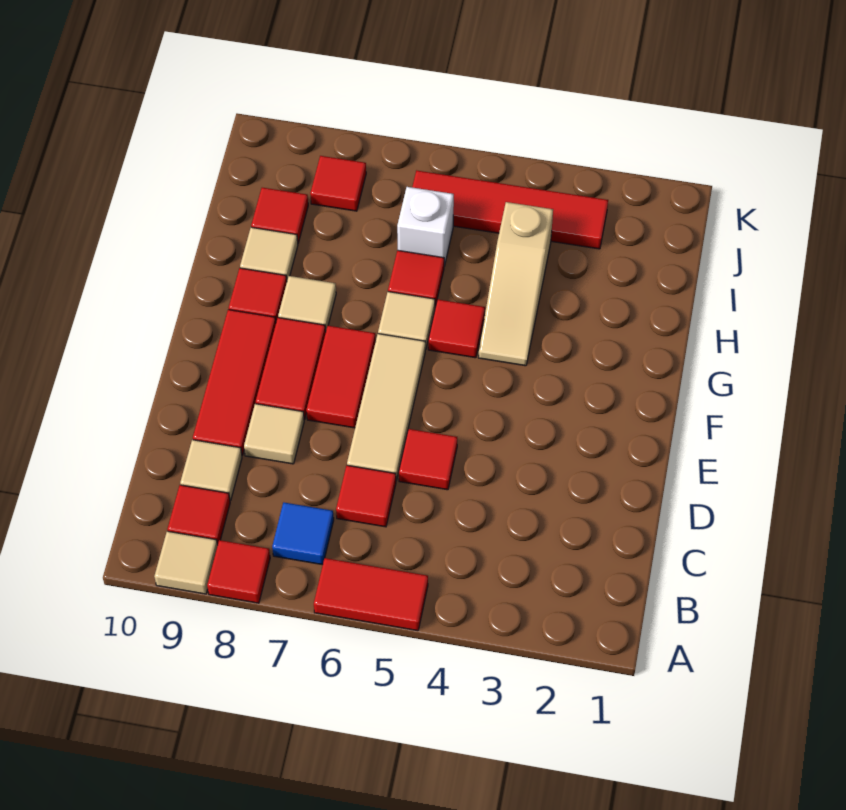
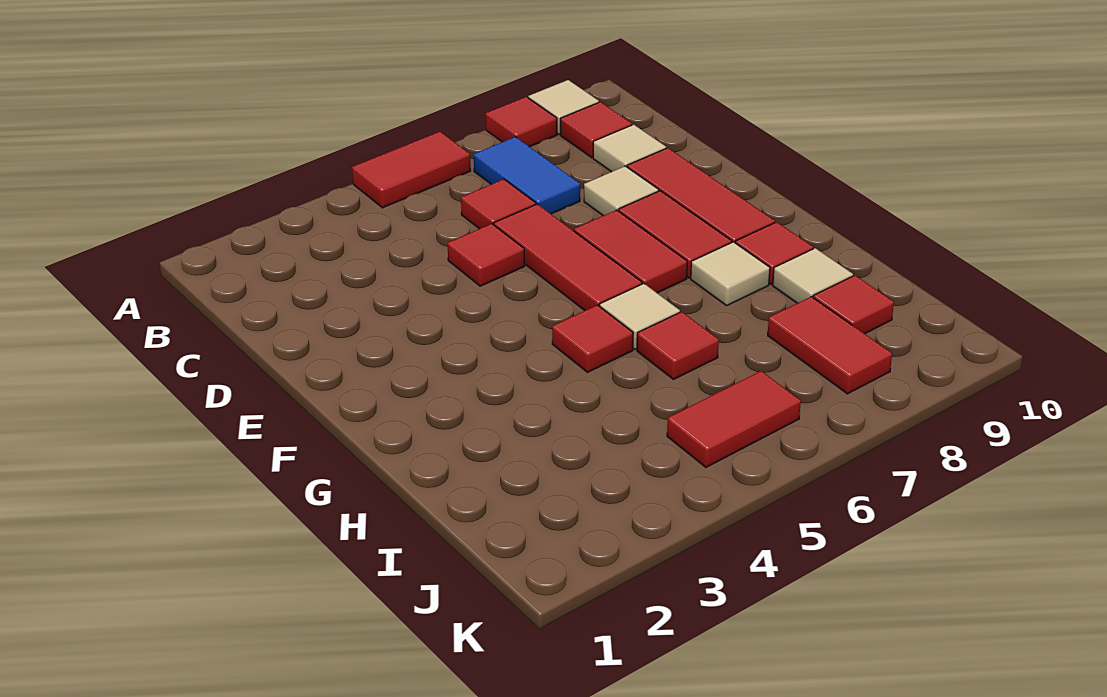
blue tile B7 level 1 -> blue tile B7:C7 level 1
tan tile D6:F6 level 1 -> red tile D6:F6 level 1
tan slope G4:I4 level 1 top I -> none
white brick I6 level 1 -> none
red tile J3:J6 level 1 -> red tile J5:J6 level 1
red tile J8 level 1 -> red tile I8:J8 level 1

